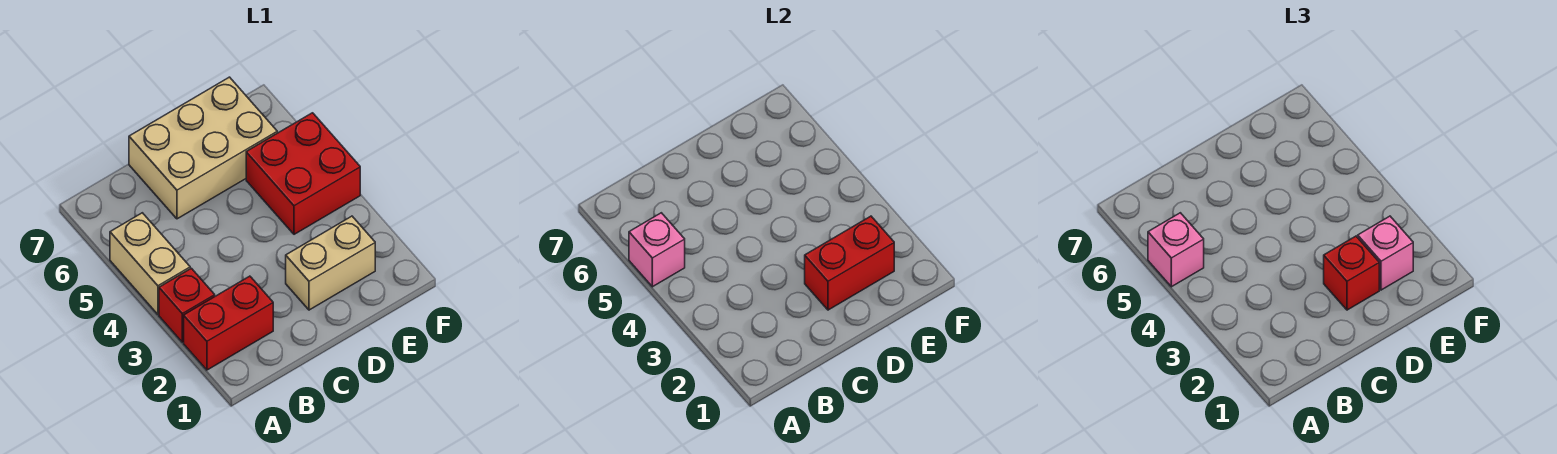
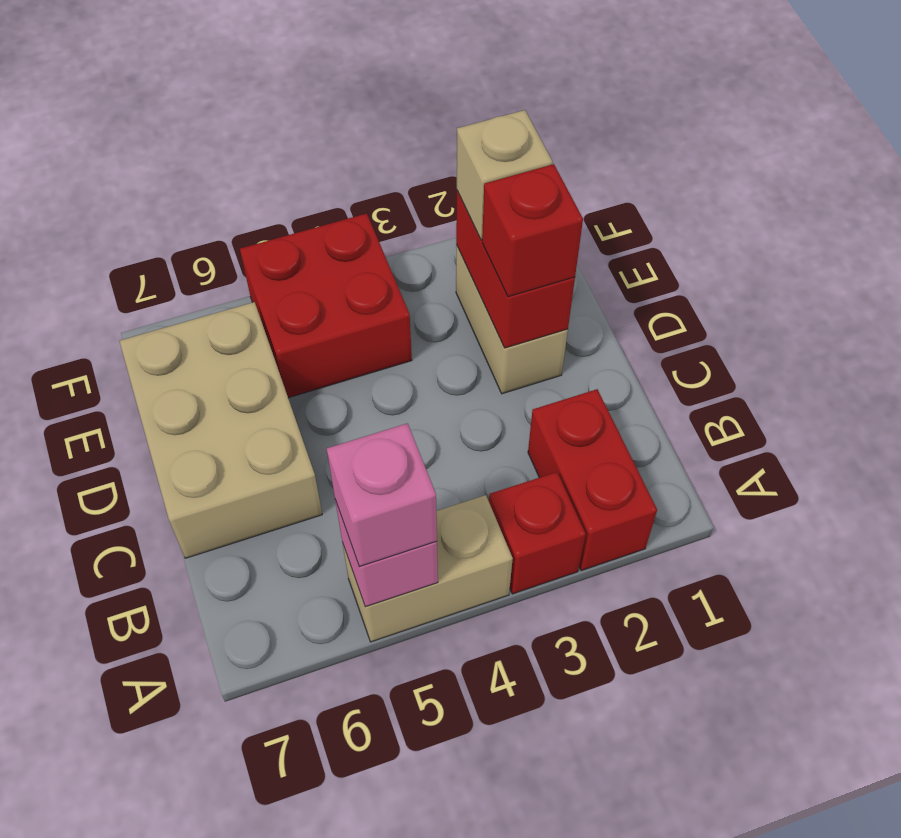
pink brick E2 level 3 -> tan brick E2 level 3

